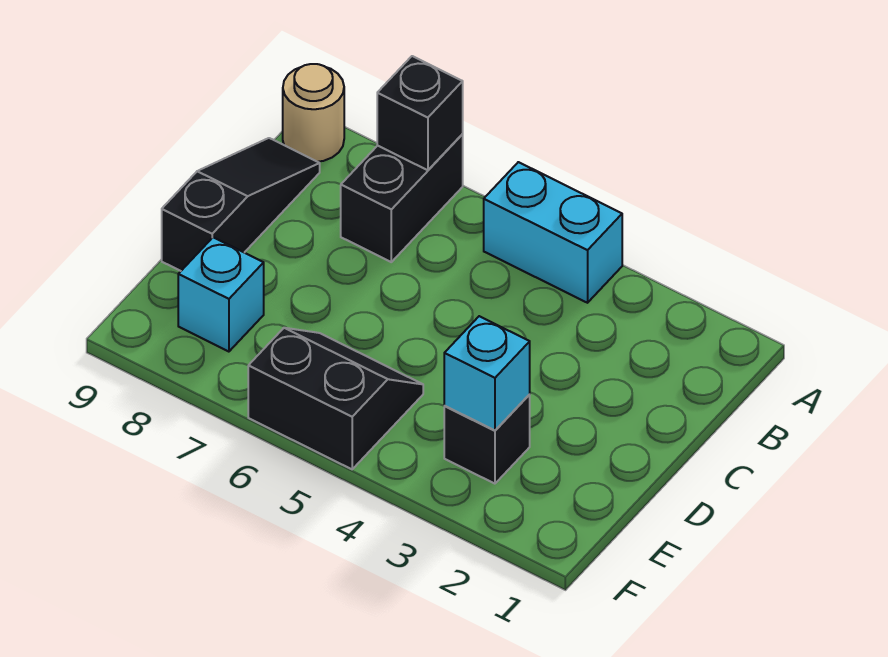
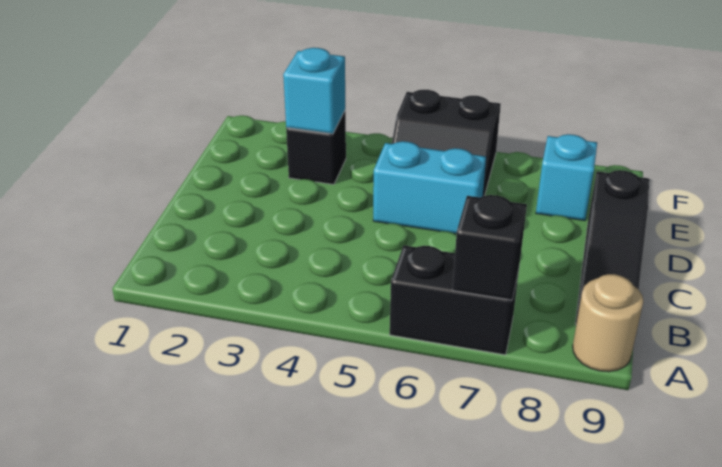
cyan brick A4:A5 level 1 -> cyan brick D5:D6 level 1
black brick A7:B7 level 1 -> black brick A6:A7 level 1

